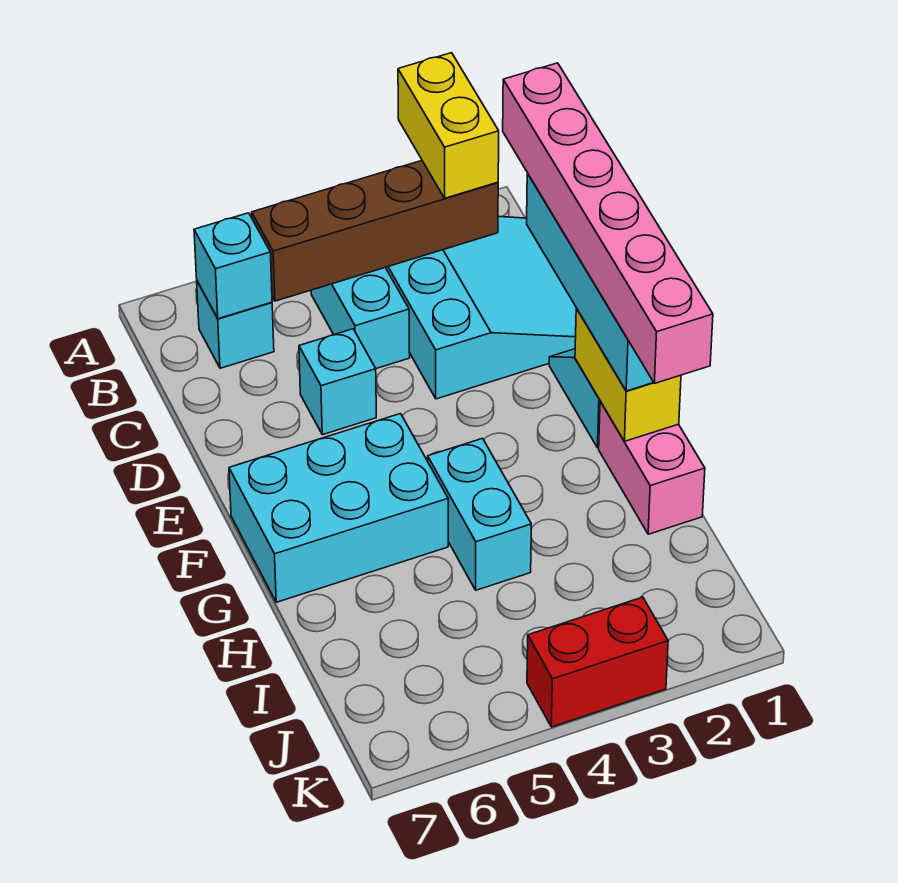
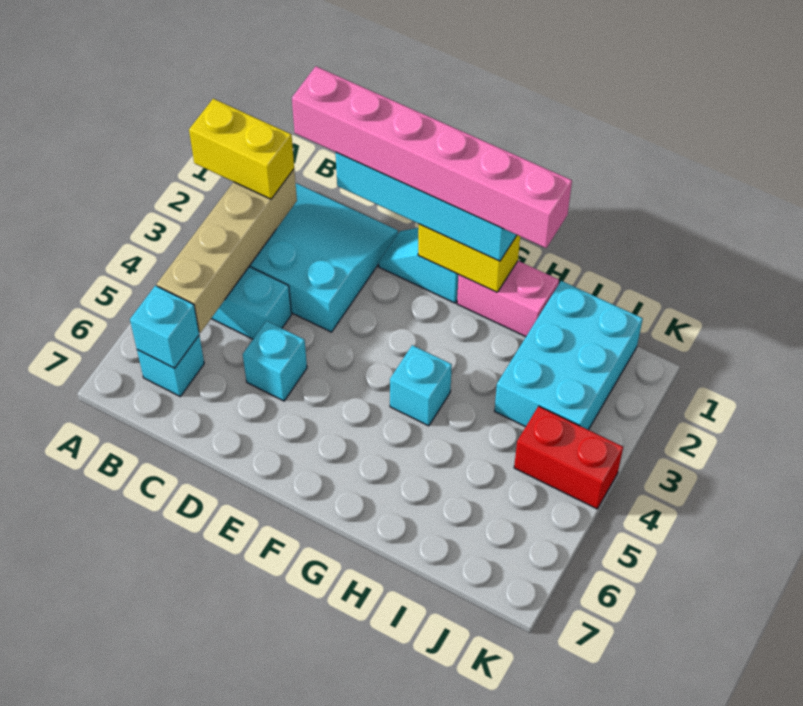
brown brick B2:B5 level 2 -> tan brick B2:B5 level 2
cyan brick F5:G7 level 1 -> cyan brick I1:J3 level 1
cyan brick G4:H4 level 1 -> cyan brick G4 level 1
red brick K3:K4 level 1 -> red brick J4:K4 level 1

